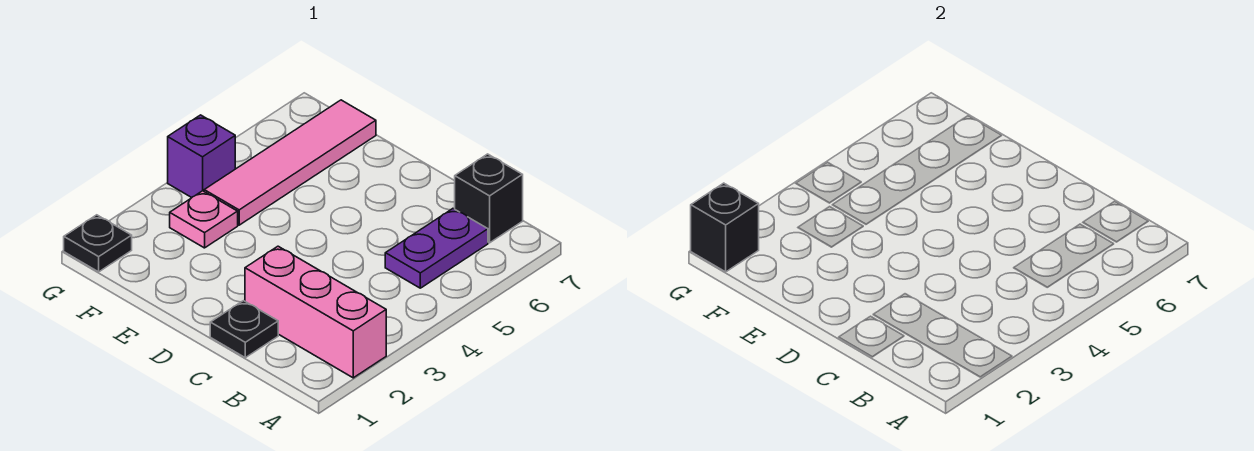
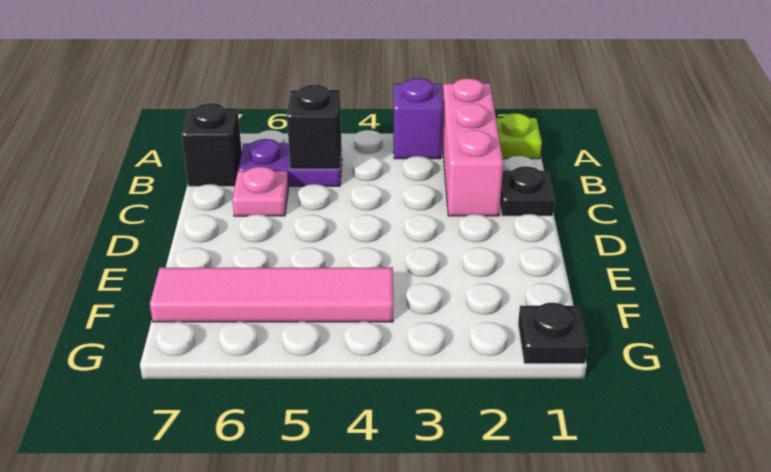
none -> lime plate A1 level 1
pink plate F3 level 1 -> pink plate C6 level 1
black brick G1 level 2 -> black brick B5 level 2
purple brick G4 level 1 -> purple brick A3 level 1

